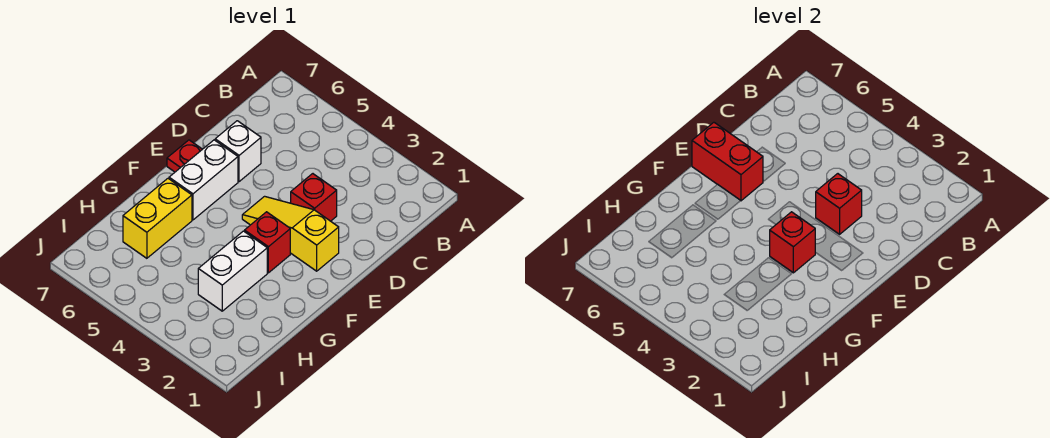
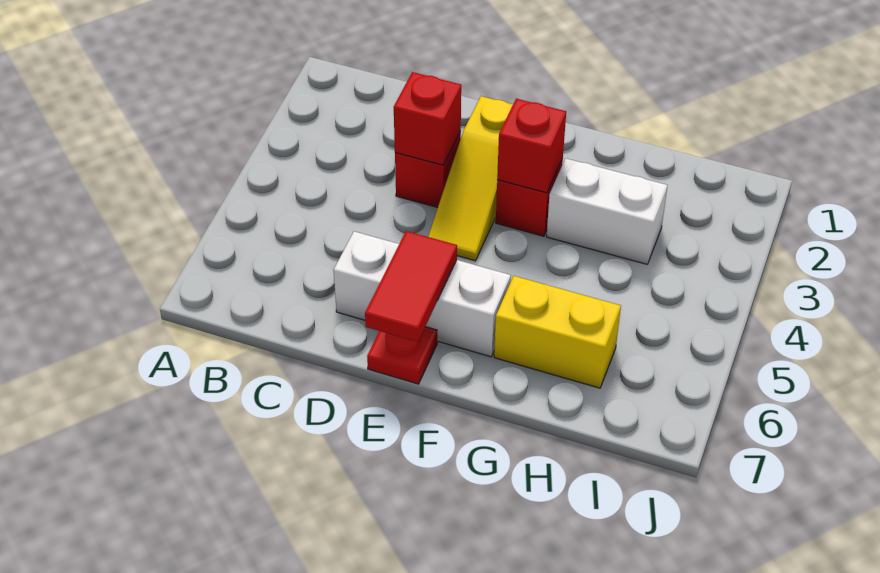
red brick E6:E7 level 2 -> red tile E6:E7 level 2

